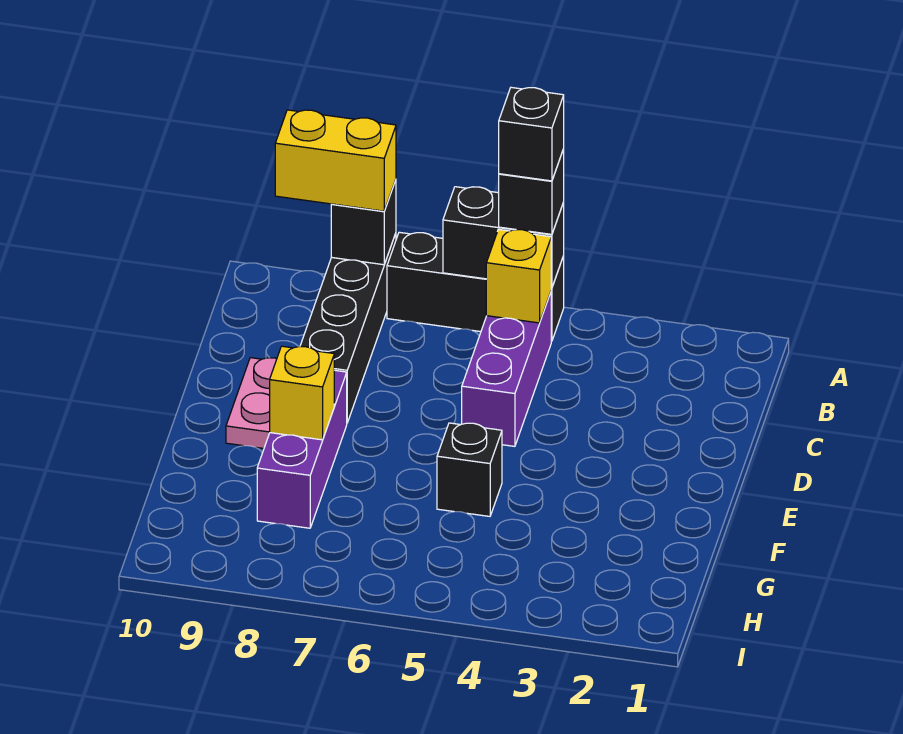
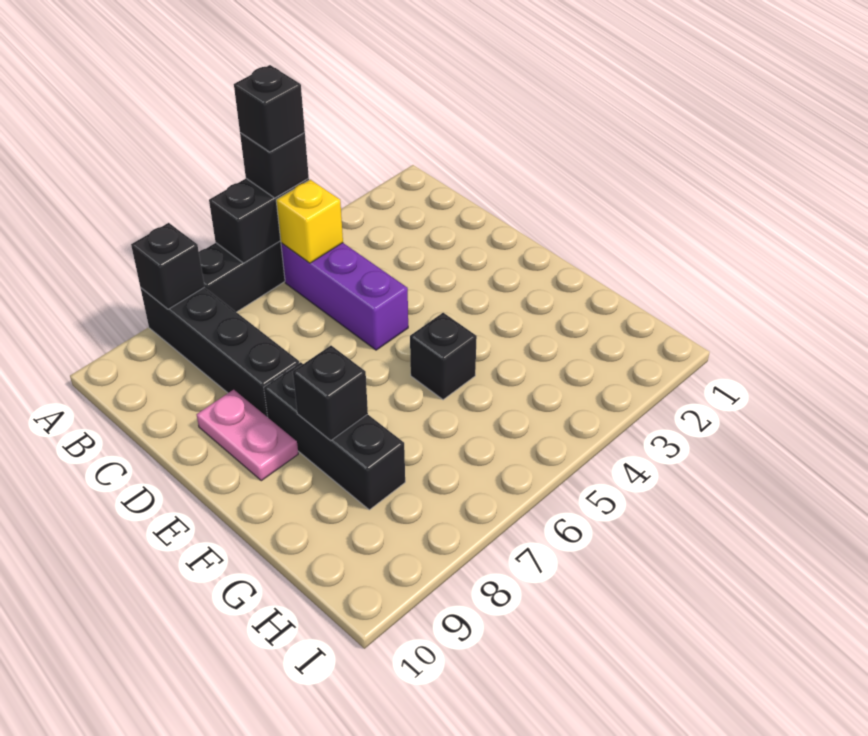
yellow brick A8:A9 level 3 -> none
purple brick E8:G8 level 1 -> black brick E8:G8 level 1
yellow brick F8 level 2 -> black brick F8 level 2

